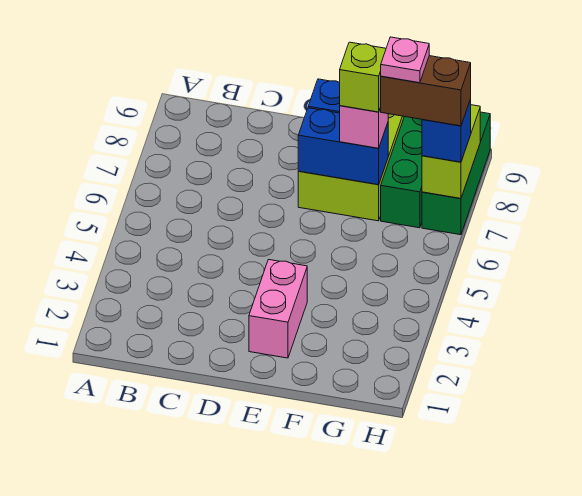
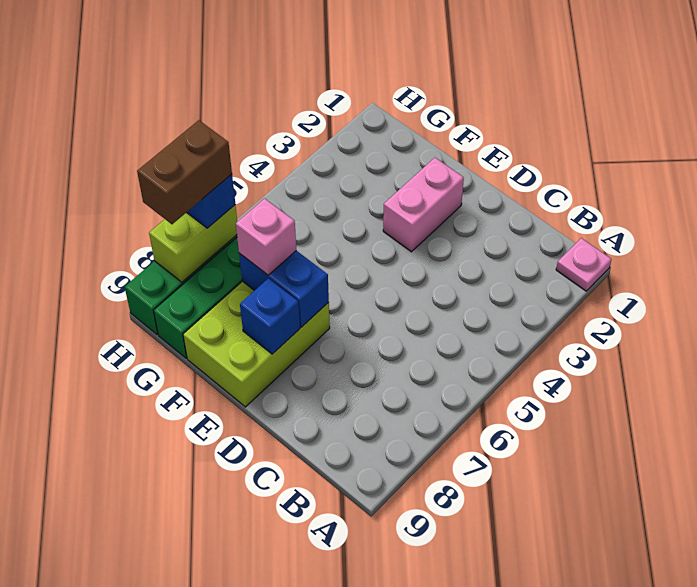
lime brick F7 level 4 -> none
brown brick G7:H7 level 4 -> brown brick H7:H8 level 4
pink plate G7 level 5 -> pink plate A1 level 1

